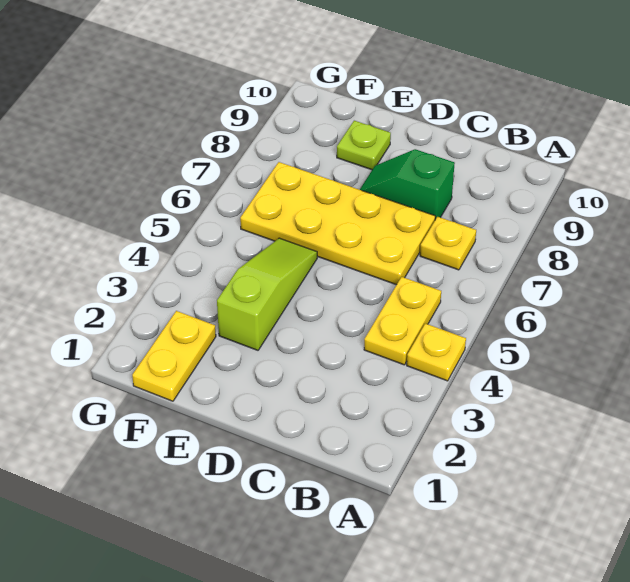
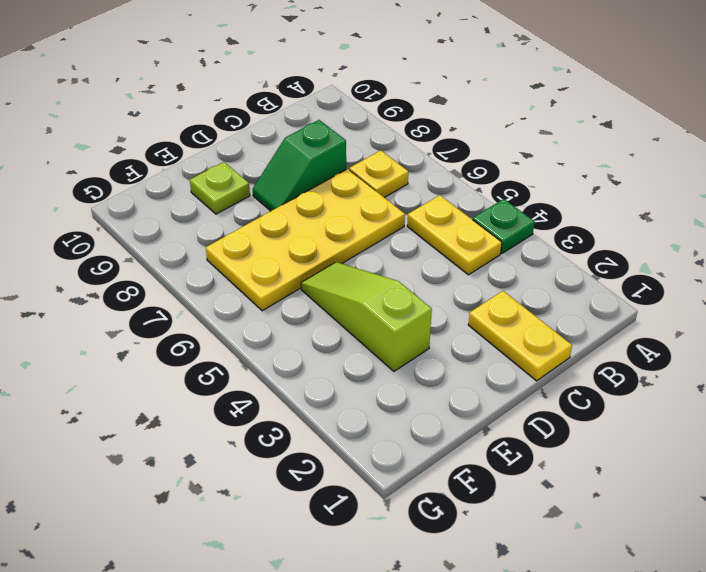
yellow plate A4 level 1 -> green plate A4 level 1
yellow plate F1:F2 level 1 -> yellow plate C1:C2 level 1

